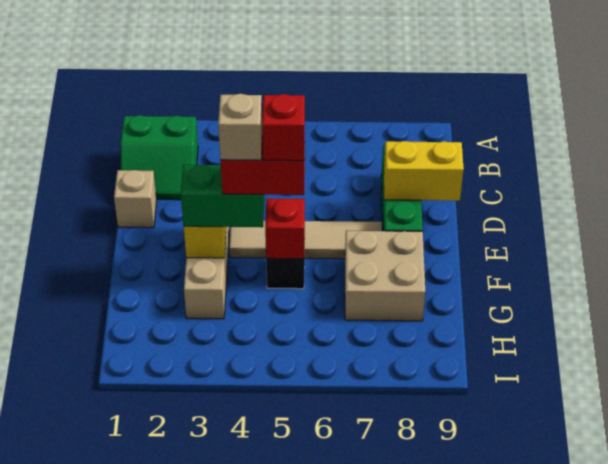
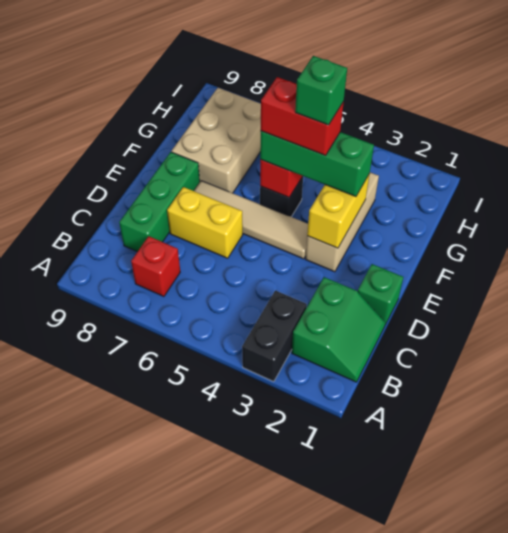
none -> black brick A3:B3 level 1
green slope B1:C2 level 1 top B -> green slope B1:C2 level 1 top 2
tan brick D1 level 1 -> green brick D1 level 1
yellow brick D8:D9 level 2 -> yellow brick D6:D7 level 1
green brick F3:F4 level 3 -> green brick F3:F5 level 3
tan brick F4 level 5 -> green brick F4 level 5
red brick F5 level 5 -> red brick B7 level 1
tan brick F7:G8 level 1 -> tan brick F7:H8 level 1

